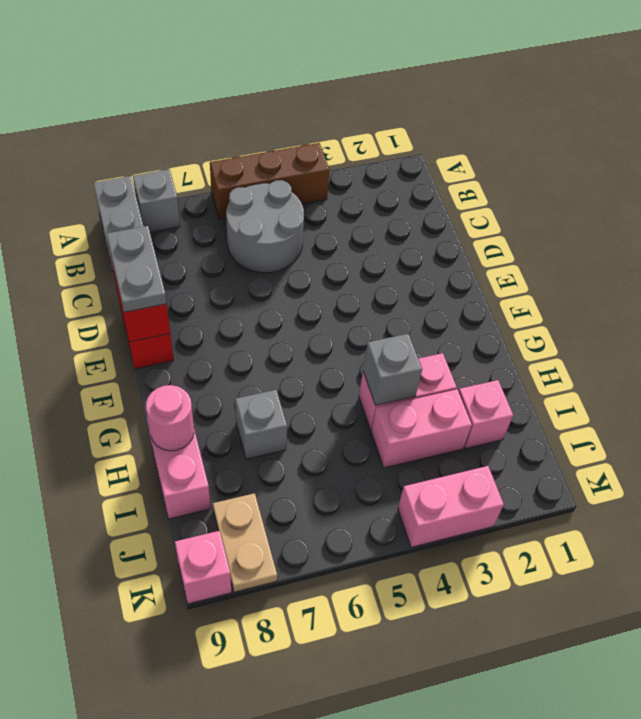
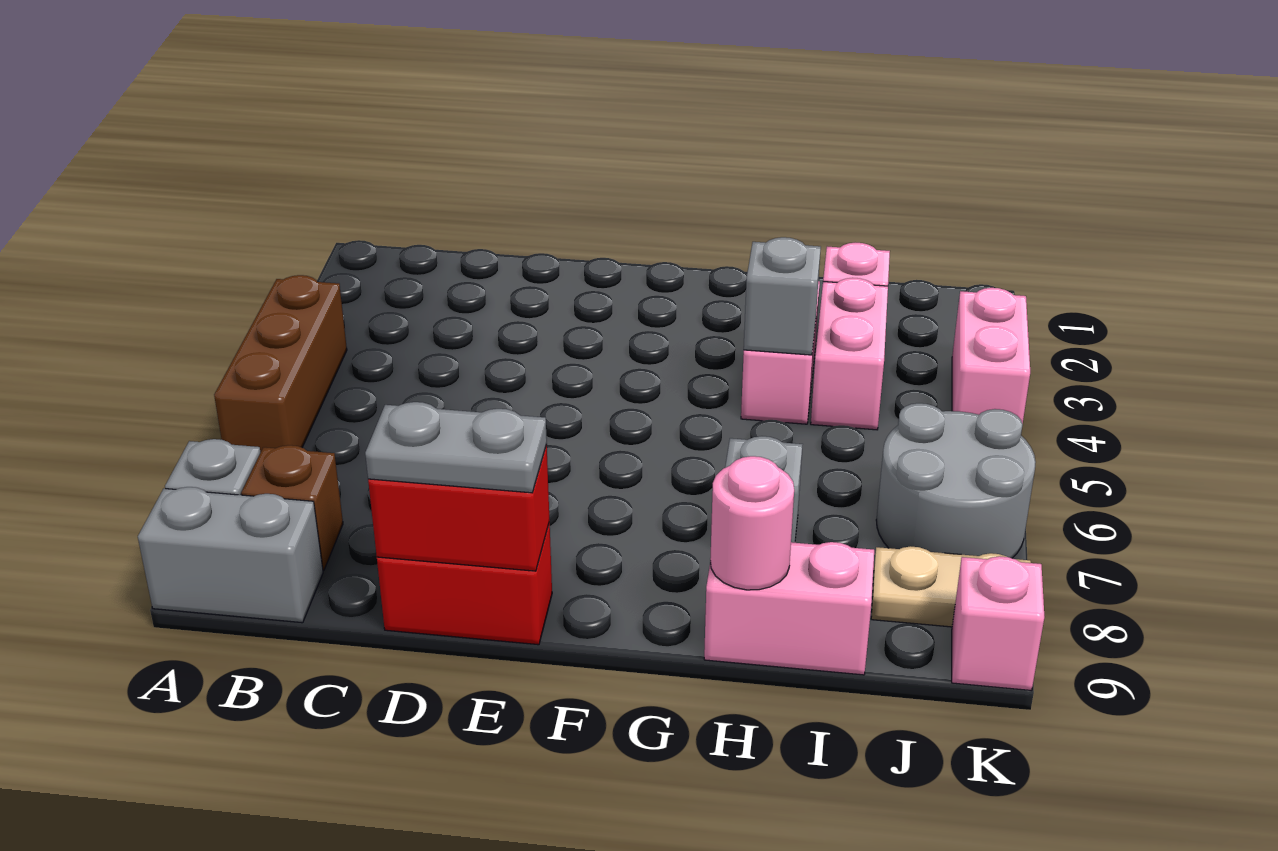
grey round brick B5:C6 level 1 -> grey round brick J6:K7 level 1
none -> brown brick B8 level 1

